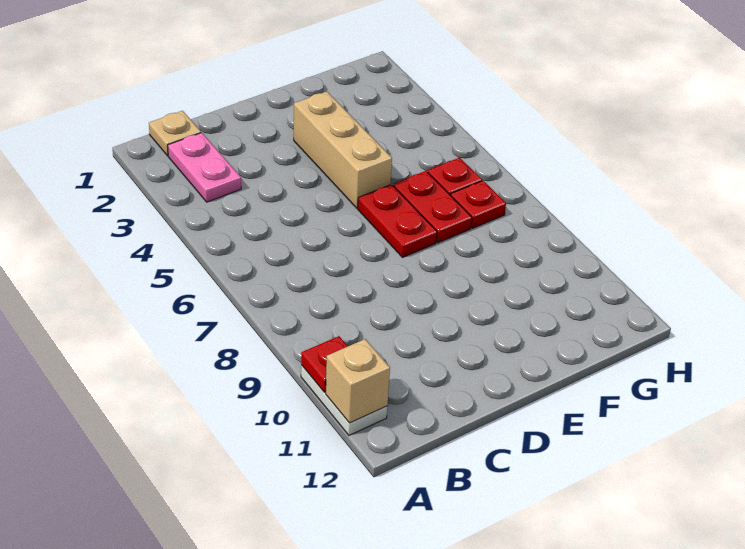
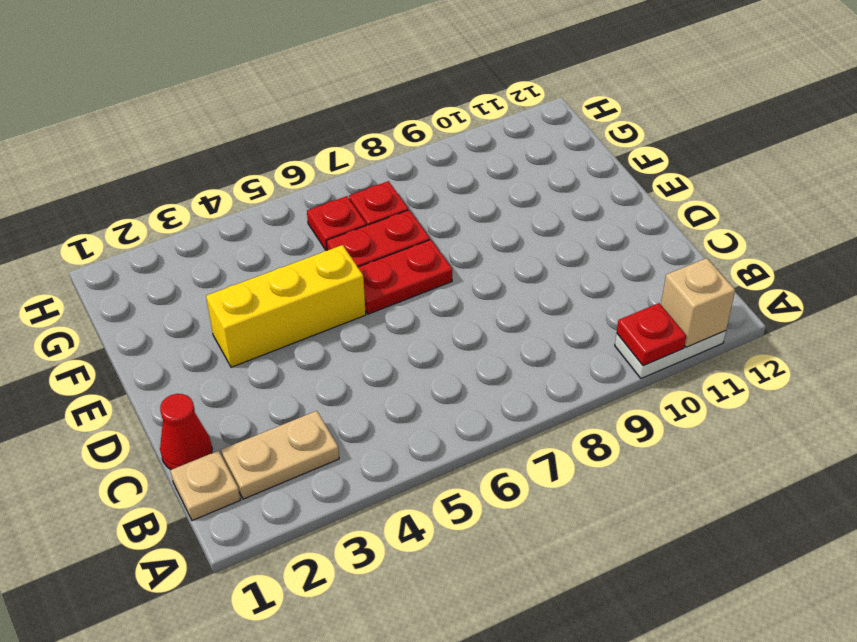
pink plate B2:B3 level 1 -> tan plate B2:B3 level 1
none -> red cone C1 level 1
tan brick E3:E5 level 1 -> yellow brick E3:E5 level 1

